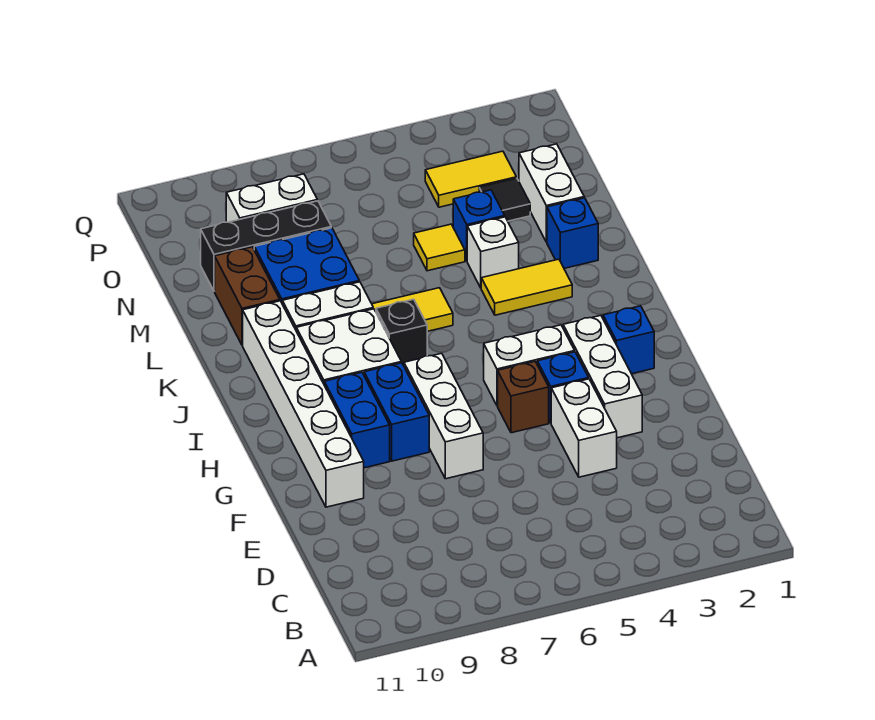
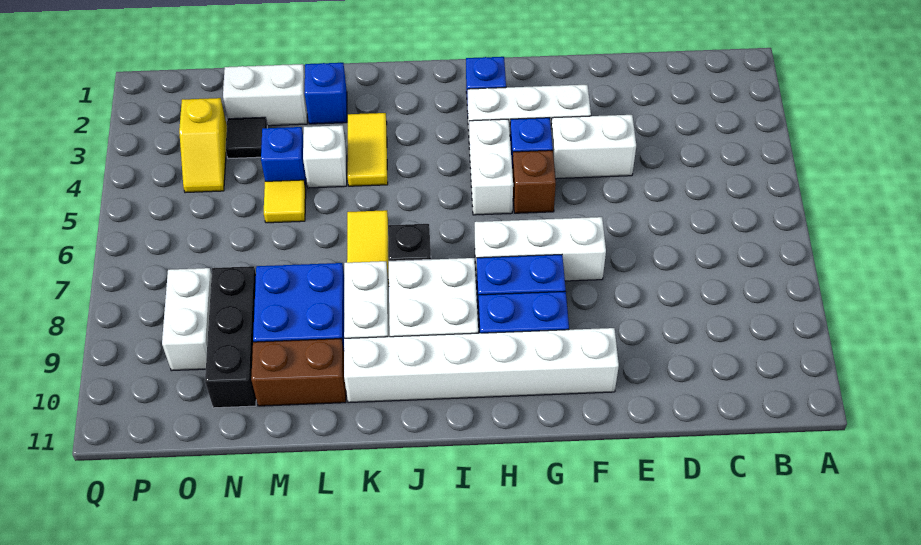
yellow tile O3:O4 level 1 -> yellow slope O3:O4 level 1 top 3

